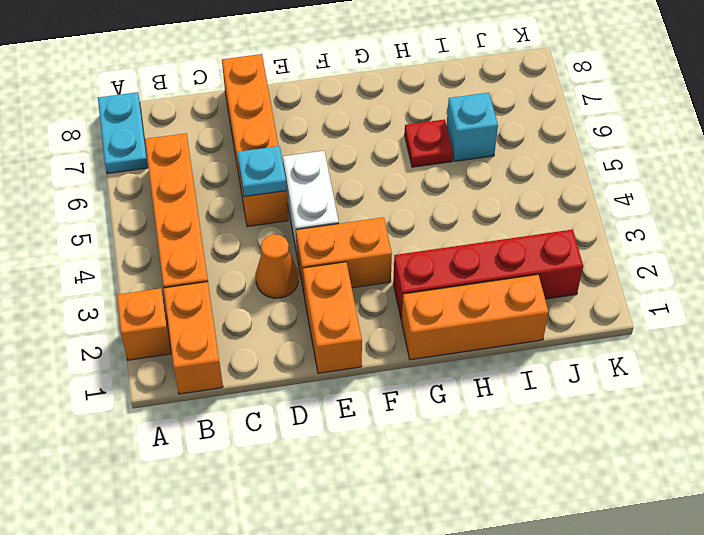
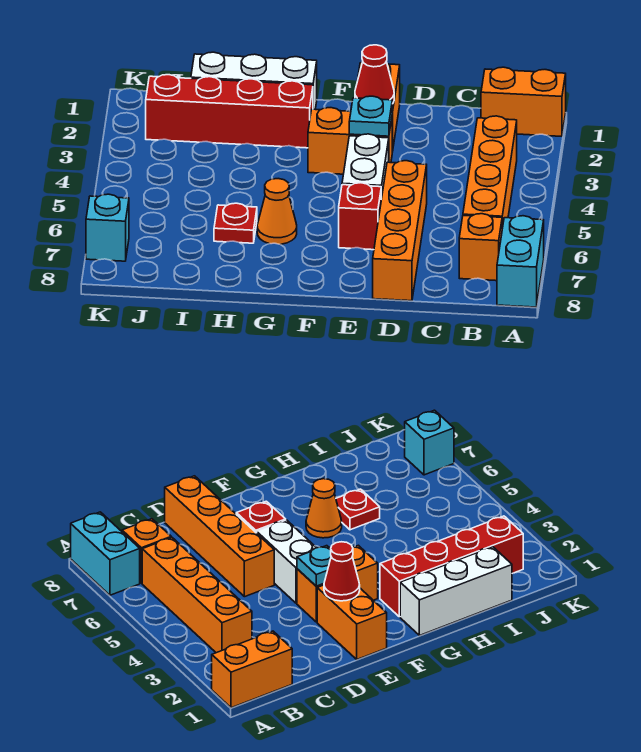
orange brick A2 level 1 -> orange brick B7 level 1
cyan plate A7:A8 level 1 -> cyan brick A7:A8 level 1
orange brick B1:B2 level 1 -> orange brick A1:B1 level 1
orange cone D3 level 1 -> orange cone G6 level 1
cyan plate D5 level 2 -> cyan plate E3 level 2
none -> red cone E2 level 2
none -> red brick E6 level 1
orange brick G1:I1 level 1 -> white brick G1:I1 level 1
cyan brick I6 level 1 -> cyan brick K7 level 1

